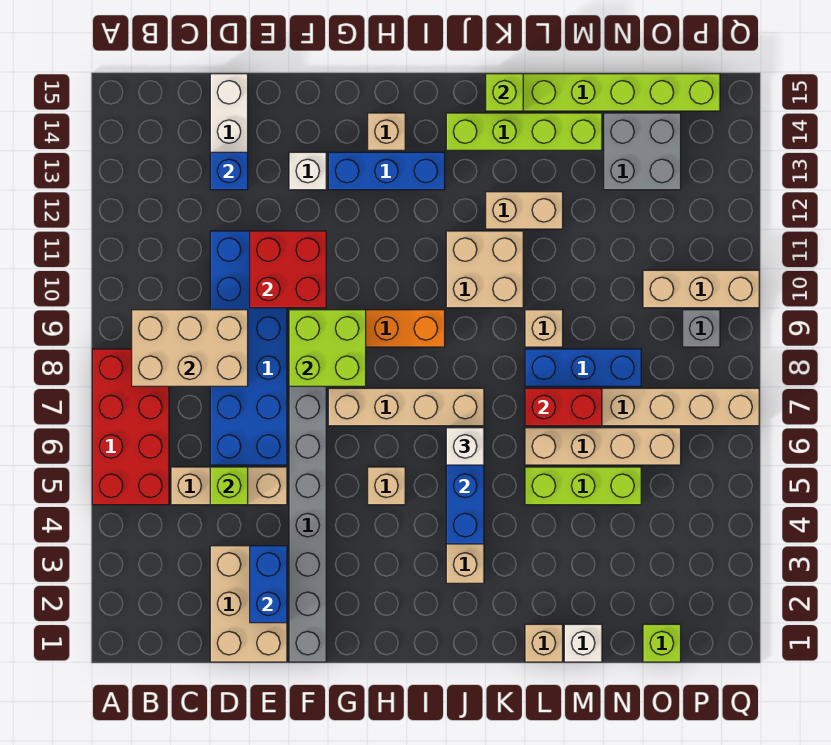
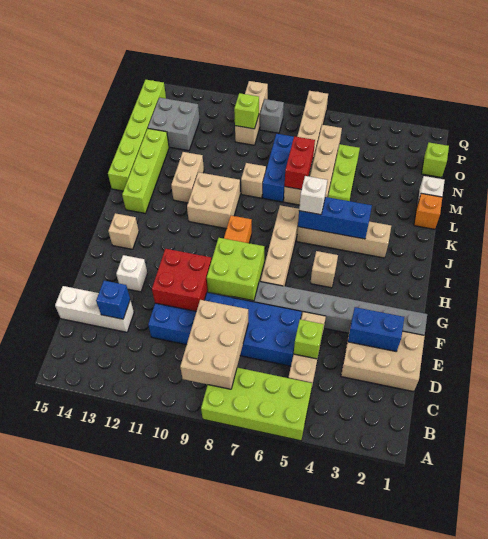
red brick A5:B8 level 1 -> lime brick A5:B8 level 1
blue brick G13:I13 level 1 -> none
lime brick K15 level 2 -> lime brick O10 level 2
tan brick L1 level 1 -> orange brick L1 level 1

